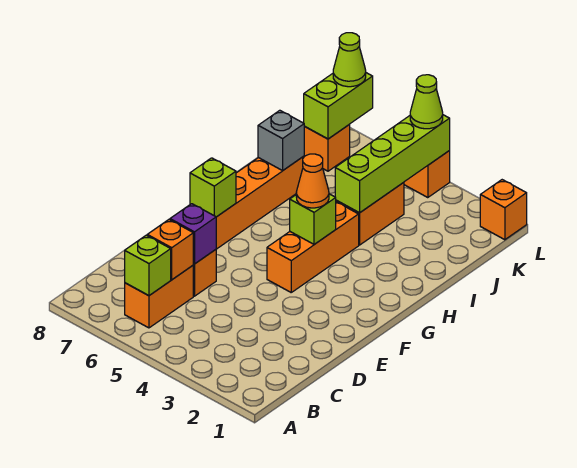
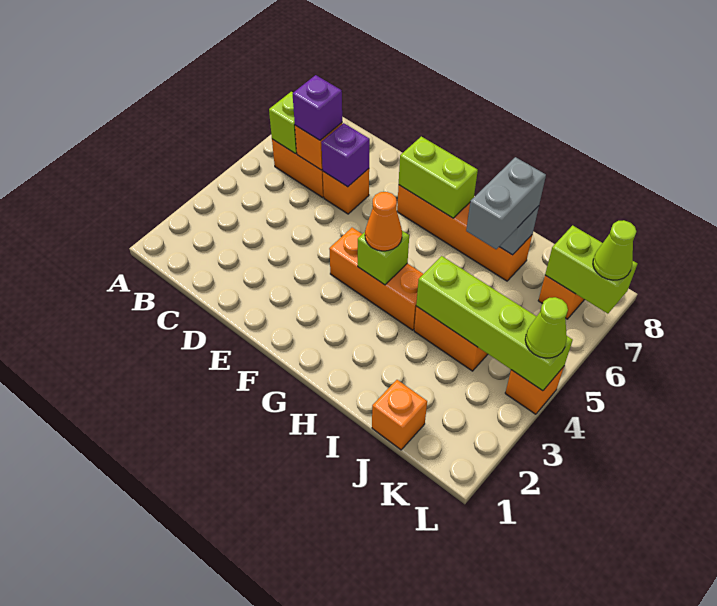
none -> purple brick C6 level 3
lime brick F7 level 2 -> lime brick F7:G7 level 2
none -> grey brick I6:I7 level 3
orange brick L1 level 1 -> orange brick J1 level 1

